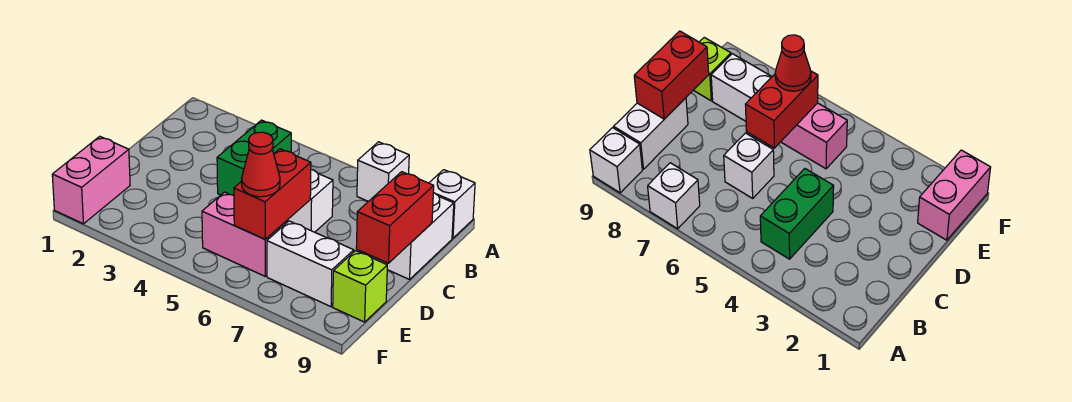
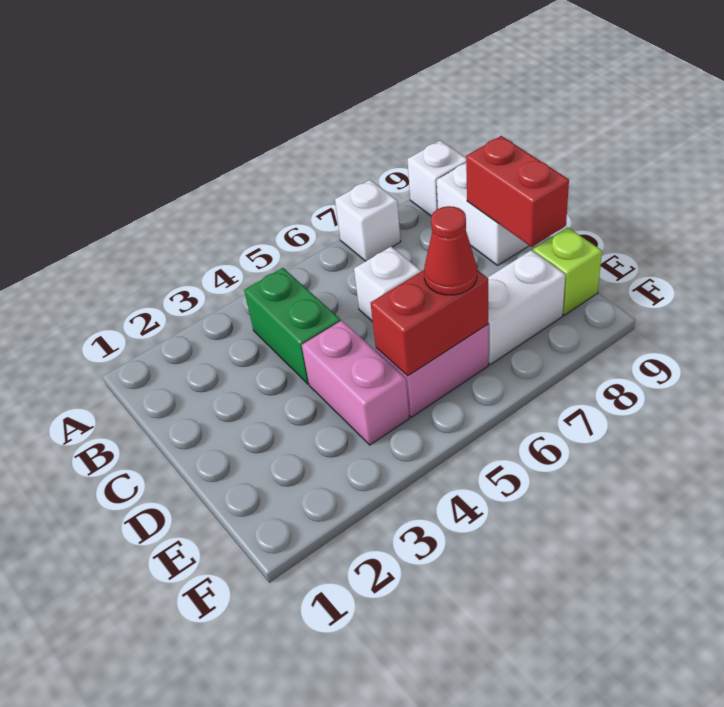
red brick D6:E6 level 2 -> red brick E5:E6 level 2
pink brick E1:F1 level 1 -> pink brick D4:E4 level 1

